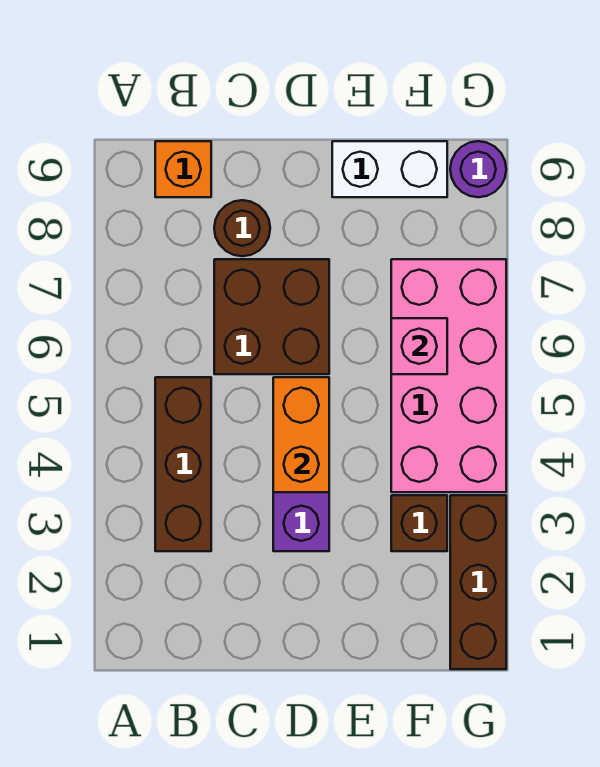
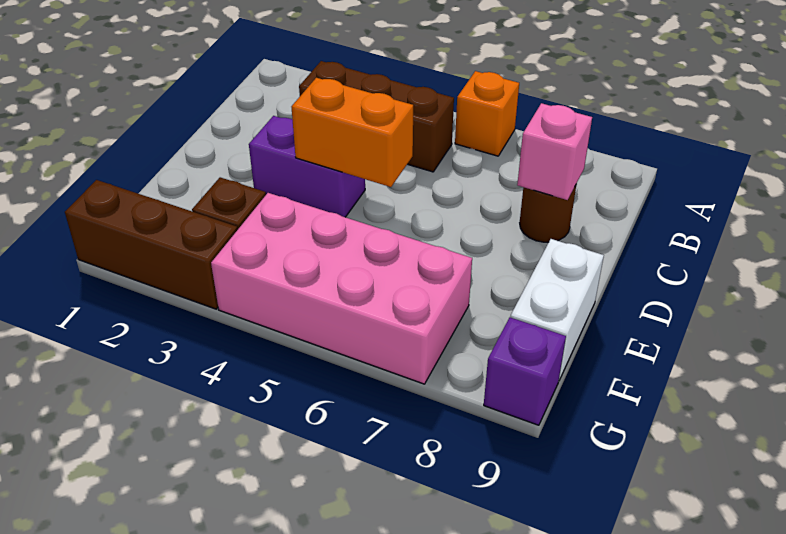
orange brick B9 level 1 -> orange brick A6 level 1
brown brick C6:D7 level 1 -> none
pink brick F6 level 2 -> pink brick C8 level 2
purple round brick G9 level 1 -> purple brick G9 level 1

